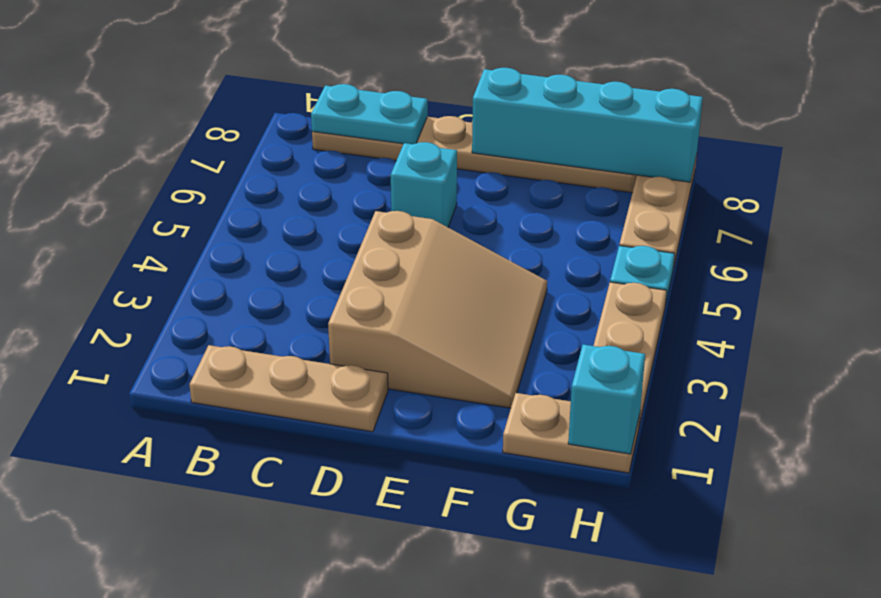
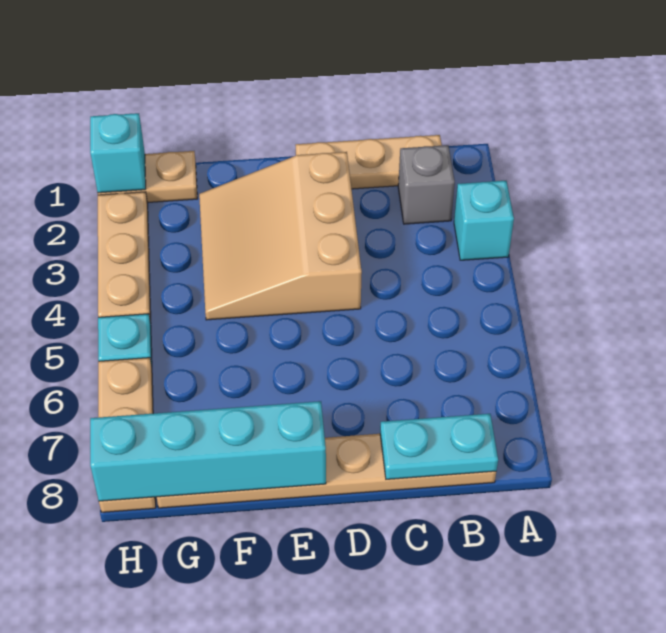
none -> grey brick B2 level 1
cyan brick D6 level 1 -> cyan brick A3 level 1

